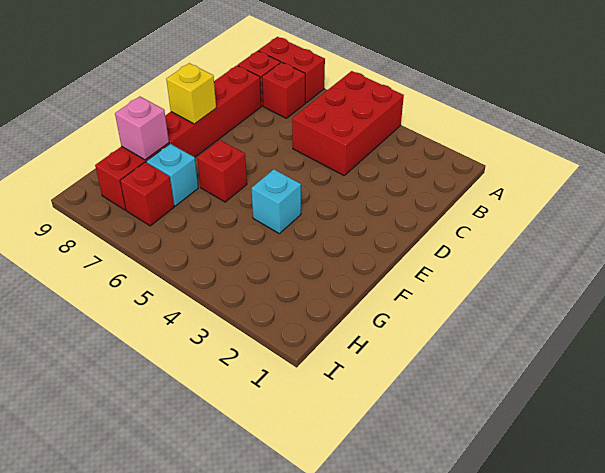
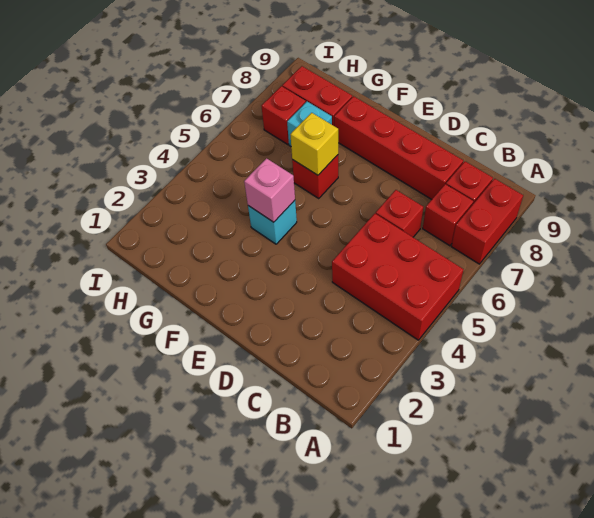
none -> red brick C6 level 1
yellow brick E8 level 2 -> yellow brick F6 level 2
pink brick G8 level 2 -> pink brick F4 level 2

